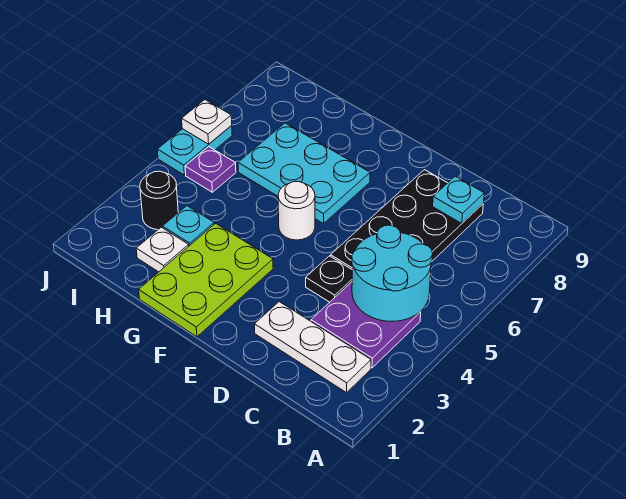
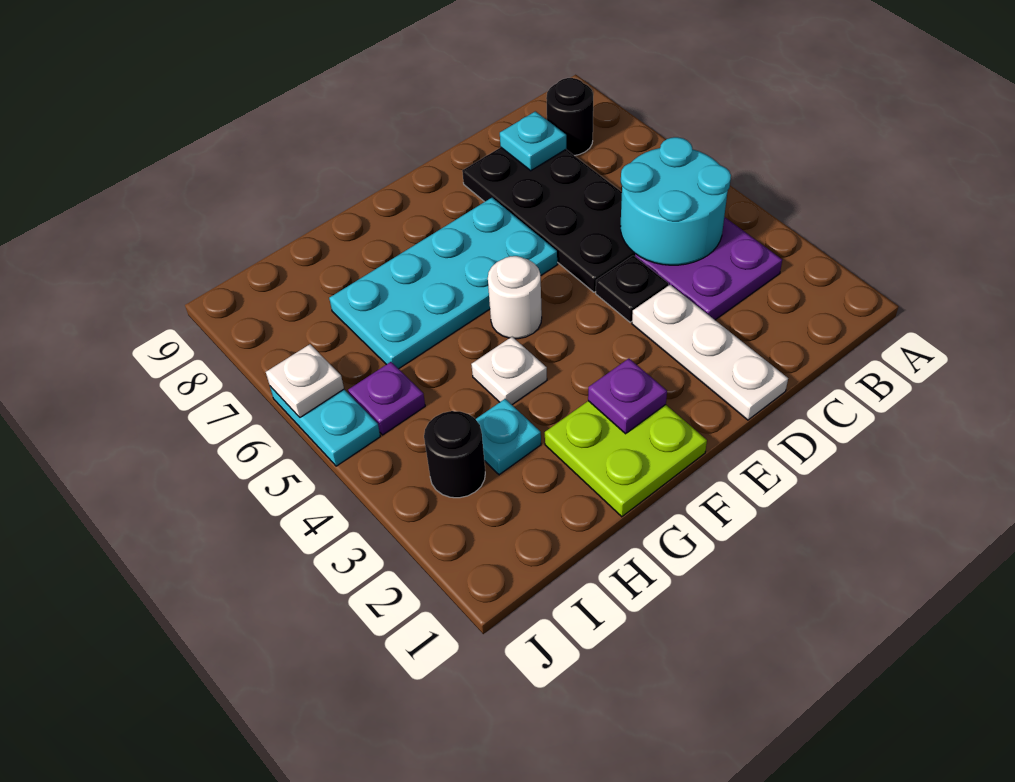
white plate B2:D2 level 1 -> white plate D1:D3 level 1
none -> black round brick B8 level 1
lime plate F1:G3 level 1 -> lime plate F1:G2 level 1
none -> purple plate F2 level 2
cyan plate F6:H7 level 1 -> cyan plate E6:H7 level 1
white plate H2 level 1 -> white plate G4 level 1

